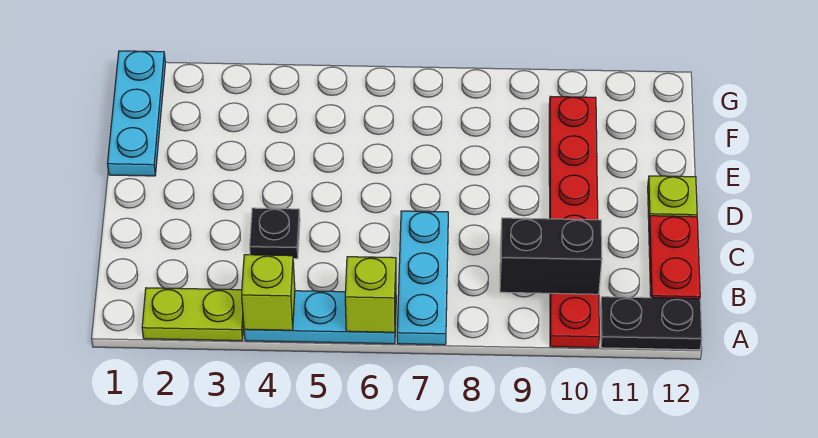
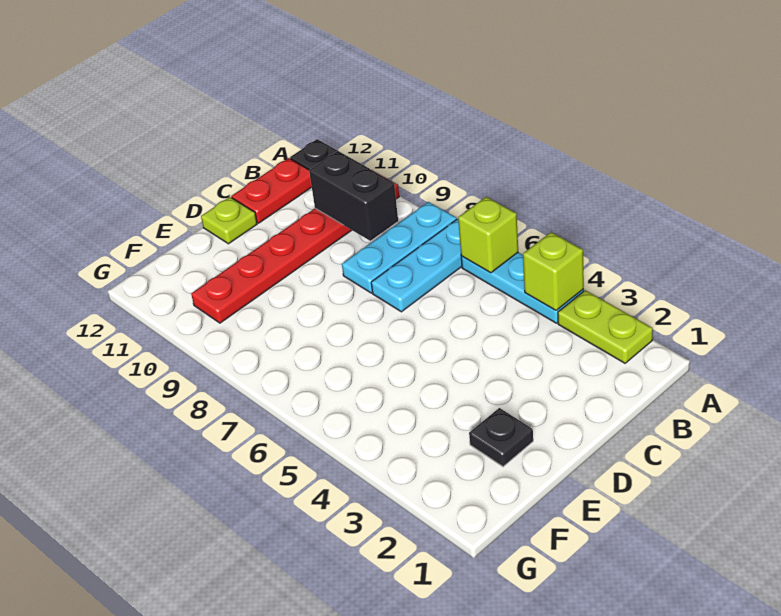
black plate C4 level 1 -> black plate E2 level 1
cyan plate E1:G1 level 1 -> cyan plate A8:C8 level 1

